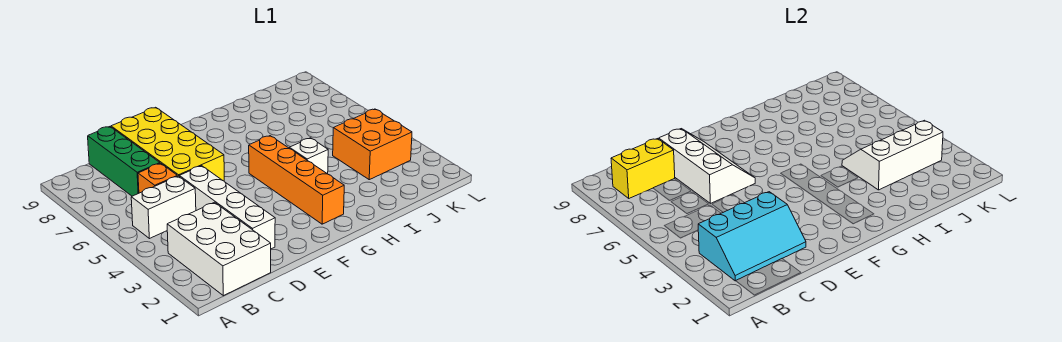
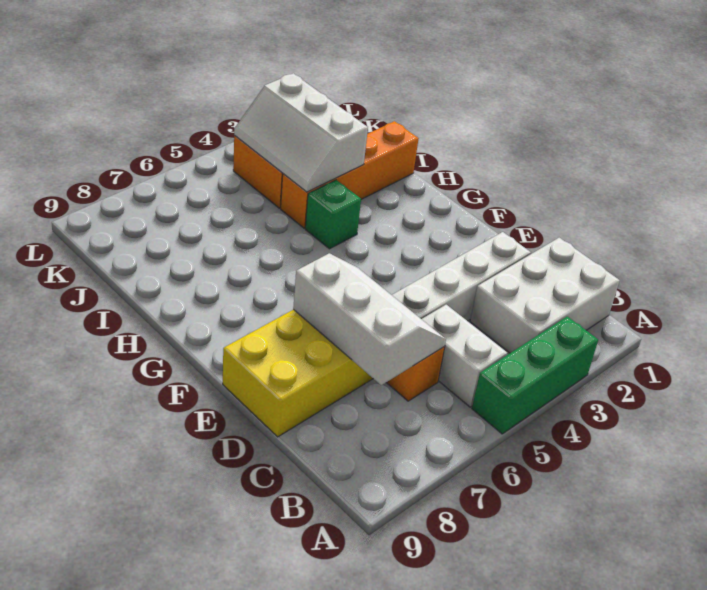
cyan slope B2:D3 level 2 top 3 -> none
yellow brick B8:C8 level 2 -> none
green brick C7:C9 level 1 -> green brick A3:A5 level 1
white slope D6:E8 level 2 top D -> white slope C6:E7 level 2 top 7
orange brick G2:G5 level 1 -> orange brick I1:I4 level 1
white brick H4 level 1 -> green brick H4 level 1

